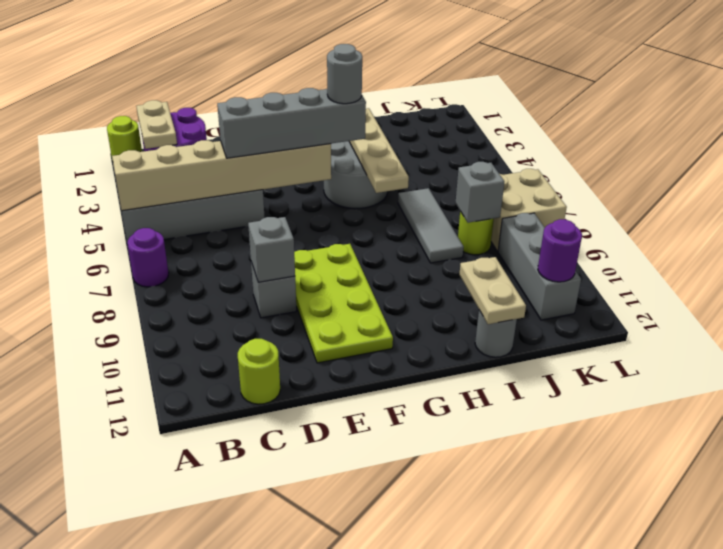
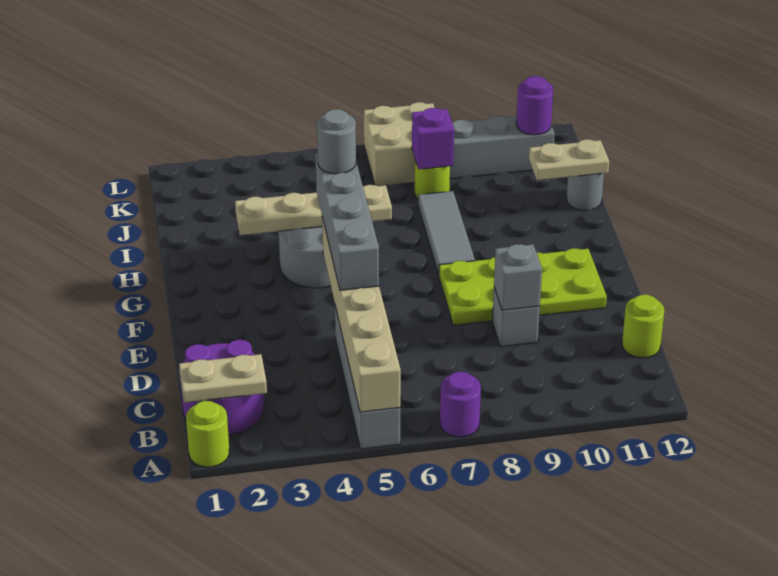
grey tile I6:I8 level 1 -> grey tile G8:I8 level 1
grey brick J8 level 2 -> purple brick J8 level 2

